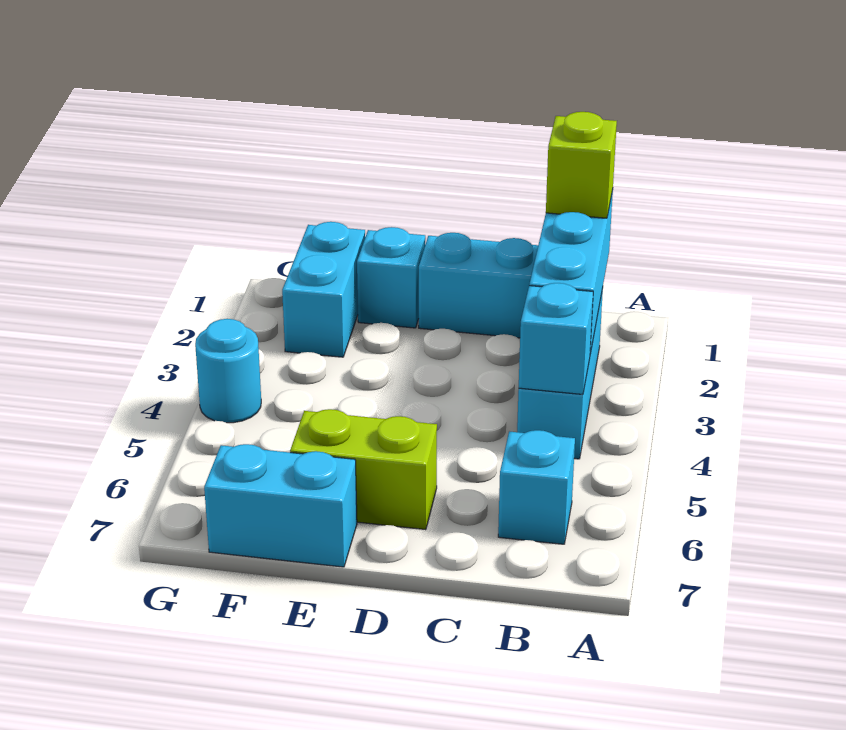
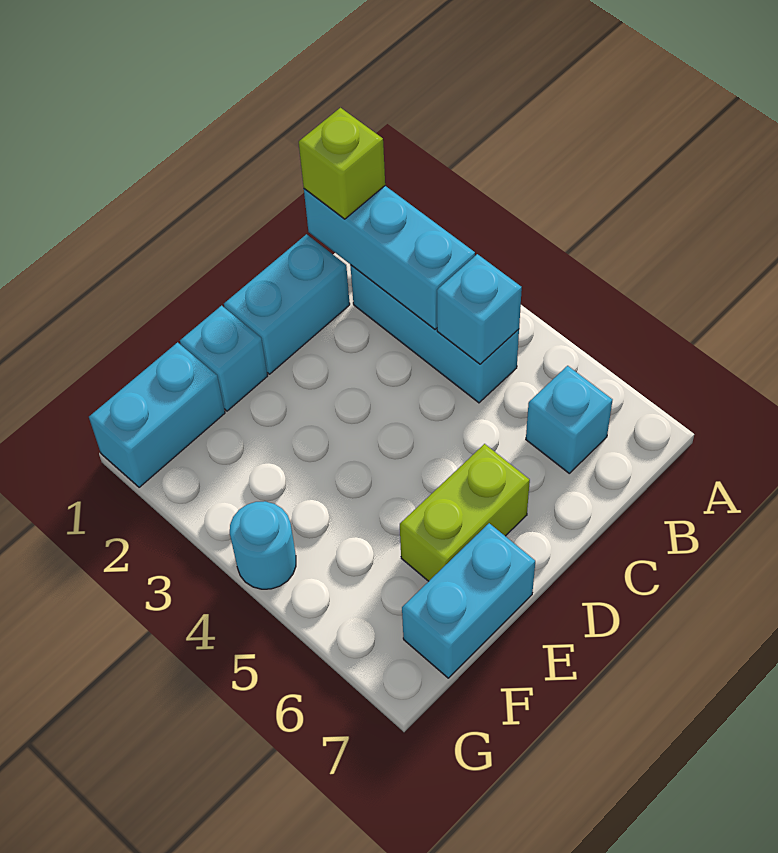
cyan brick F1:F2 level 1 -> cyan brick F1:G1 level 1

